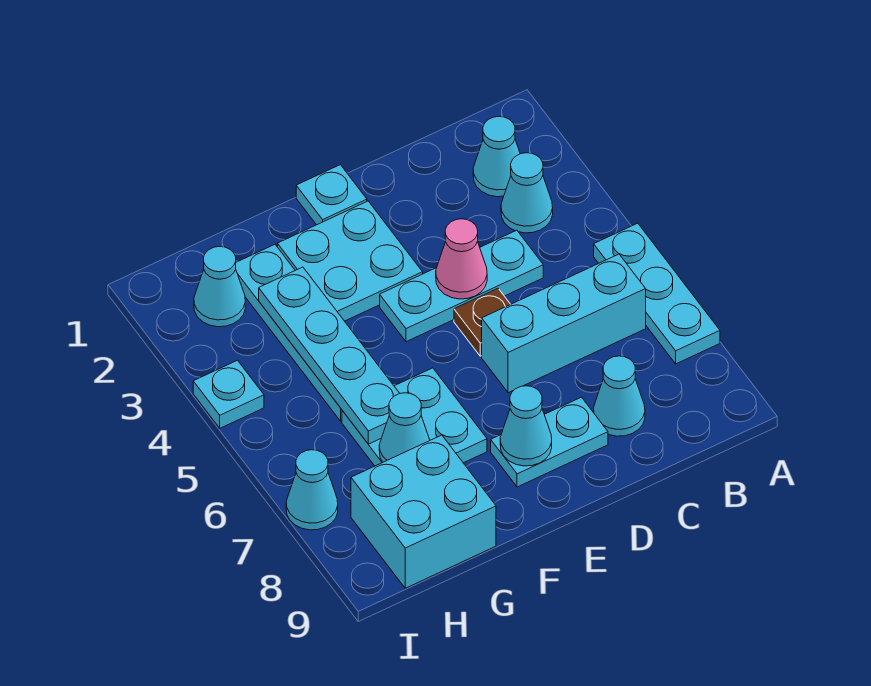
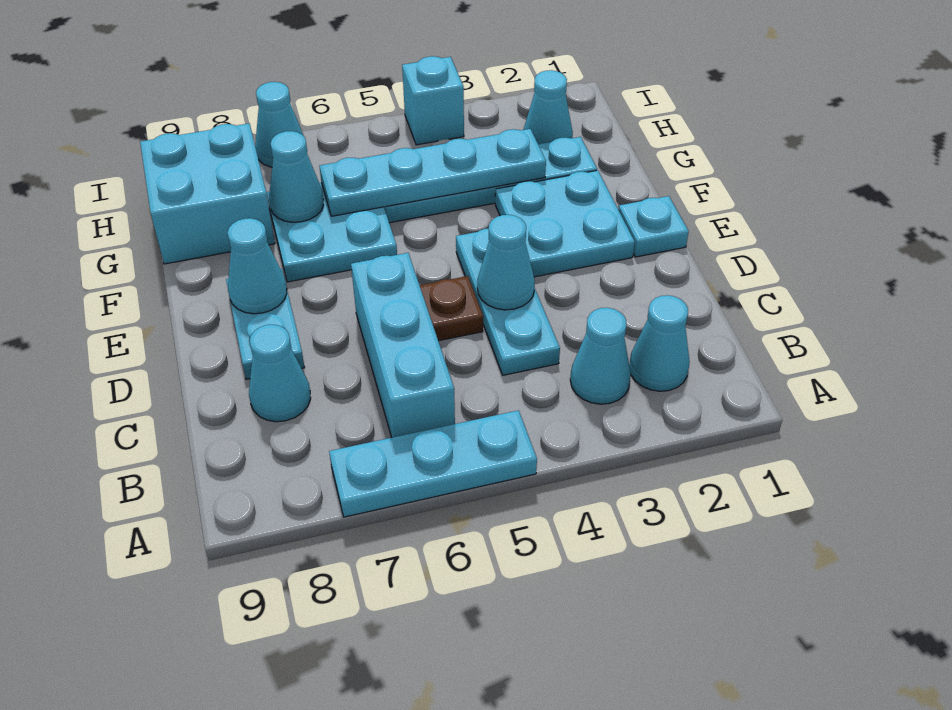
pink cone D4 level 2 -> cyan cone D4 level 2
cyan plate I4 level 1 -> cyan brick I4 level 1

